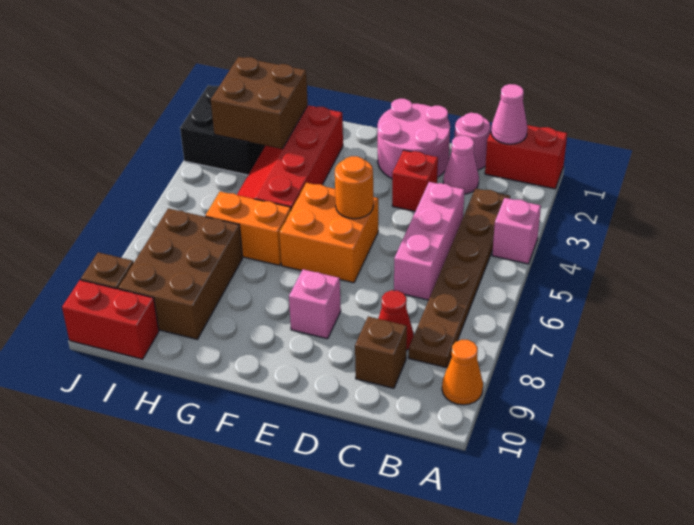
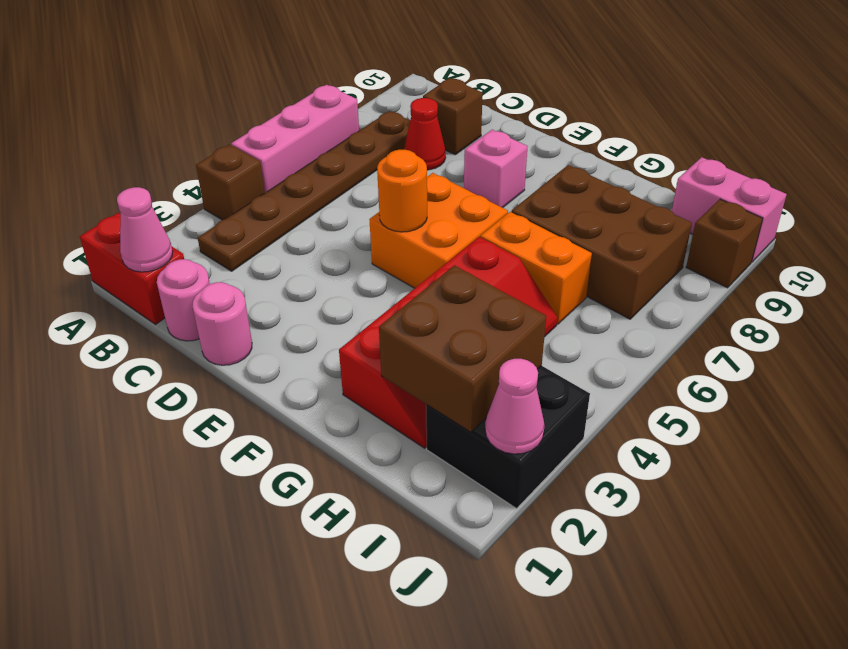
pink brick A4 level 1 -> brown brick A4 level 1
orange cone A9 level 1 -> none
pink cone C2 level 1 -> pink cone J2 level 2
pink brick C4:C6 level 1 -> pink brick A5:A7 level 1
pink round brick D1:E2 level 1 -> pink round brick D1 level 1
red brick D3 level 1 -> none
brown brick H7:I9 level 1 -> brown brick G7:I8 level 1
red brick I10:J10 level 1 -> pink brick I10:J10 level 1

